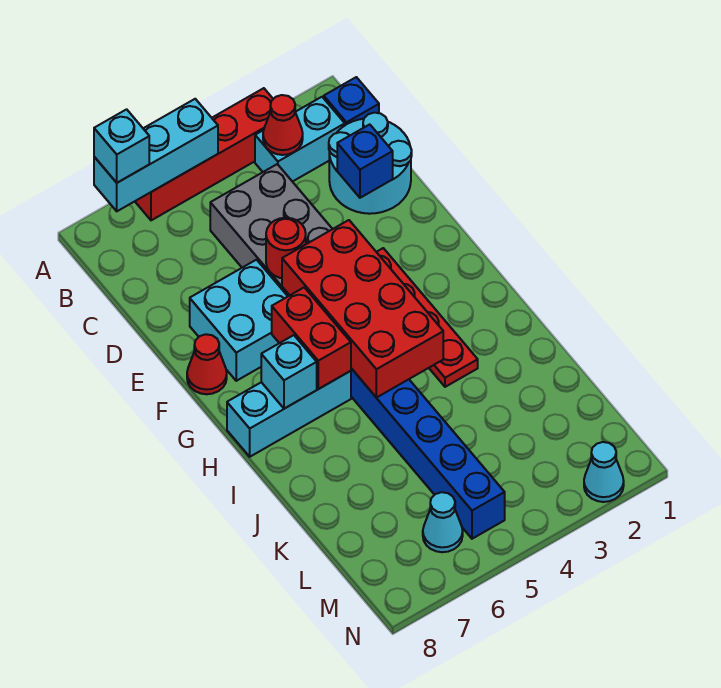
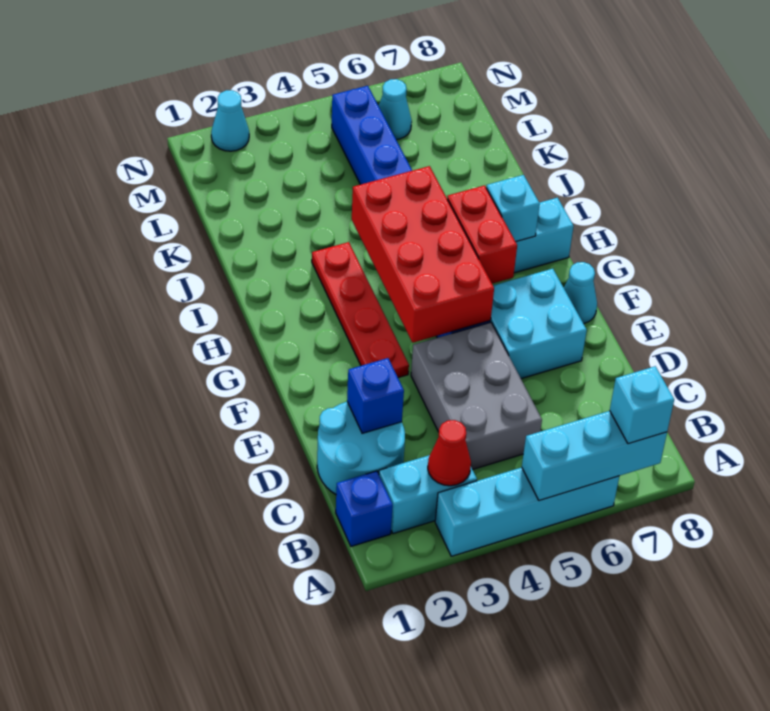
red brick A3:A6 level 1 -> cyan brick A3:A6 level 1
red round brick E5 level 2 -> none
red cone F8 level 1 -> cyan cone F8 level 1

